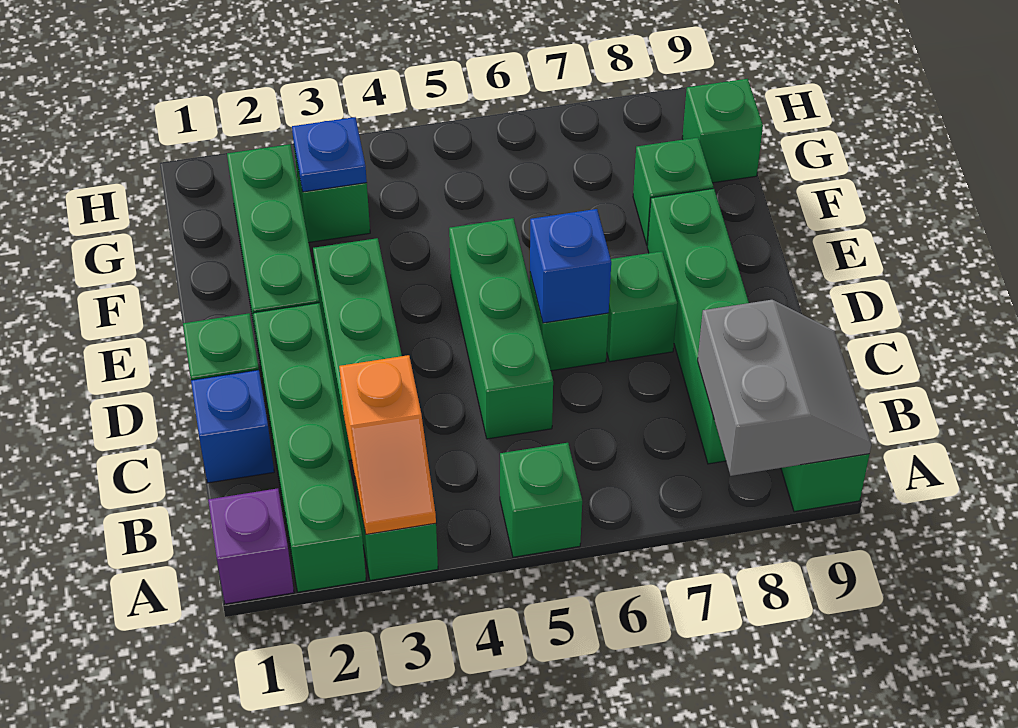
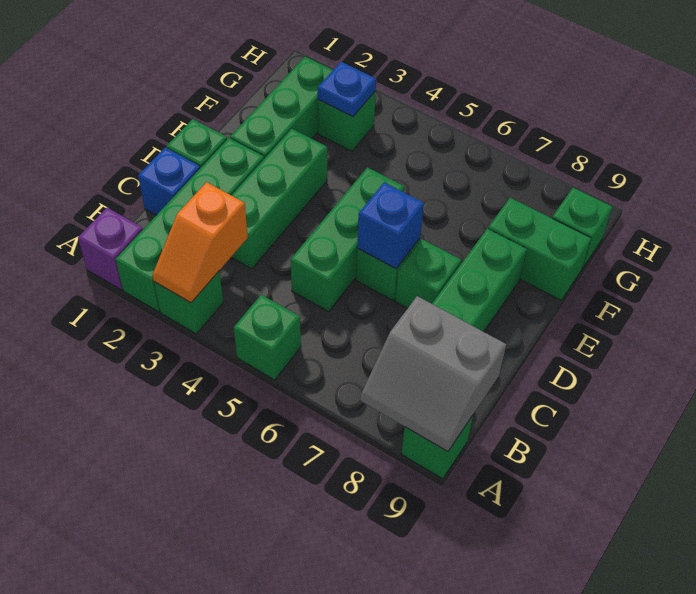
grey slope A8:B9 level 2 top 8 -> grey slope A8:B9 level 2 top B
green brick F8 level 1 -> green brick F8:F9 level 1

